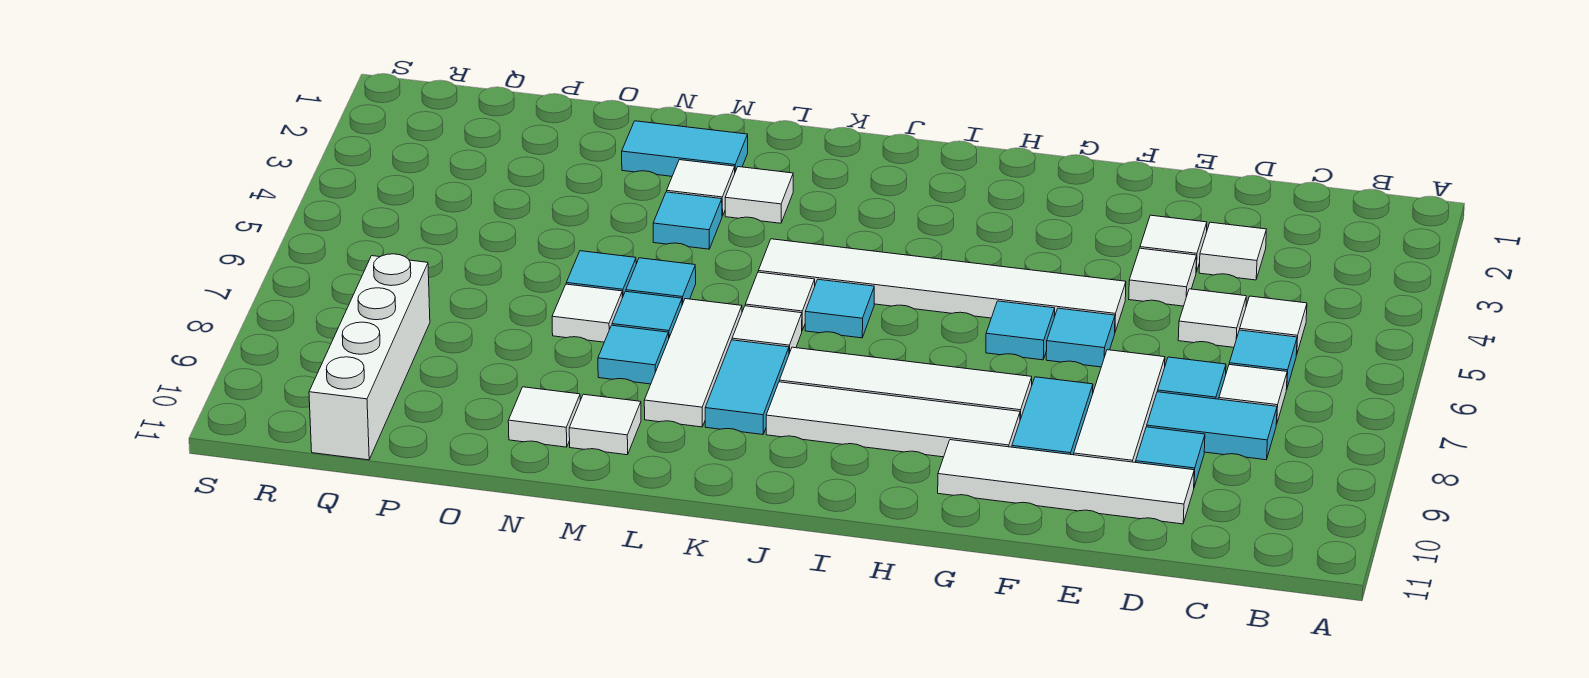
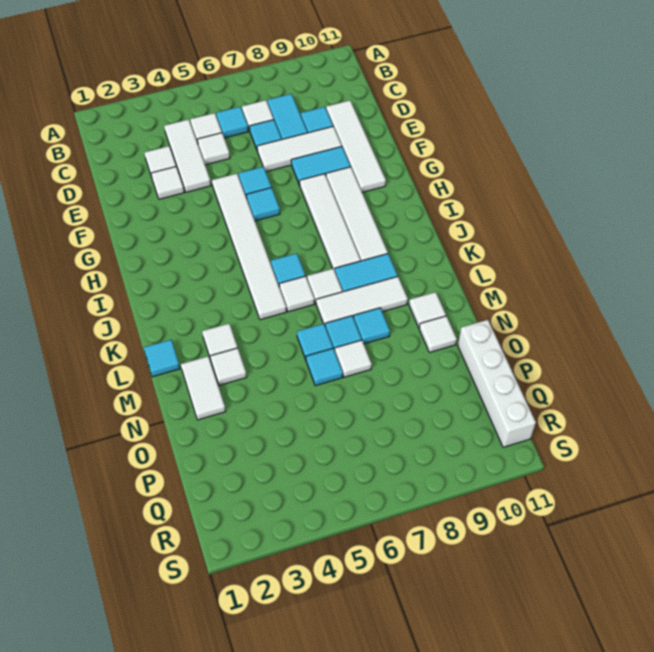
white tile E4 level 1 -> white tile C4:E4 level 1
cyan tile M2:N2 level 1 -> white tile M2:N2 level 1
cyan tile M4 level 1 -> cyan tile L1 level 1
white brick Q8:Q11 level 1 -> white brick O11:R11 level 1

